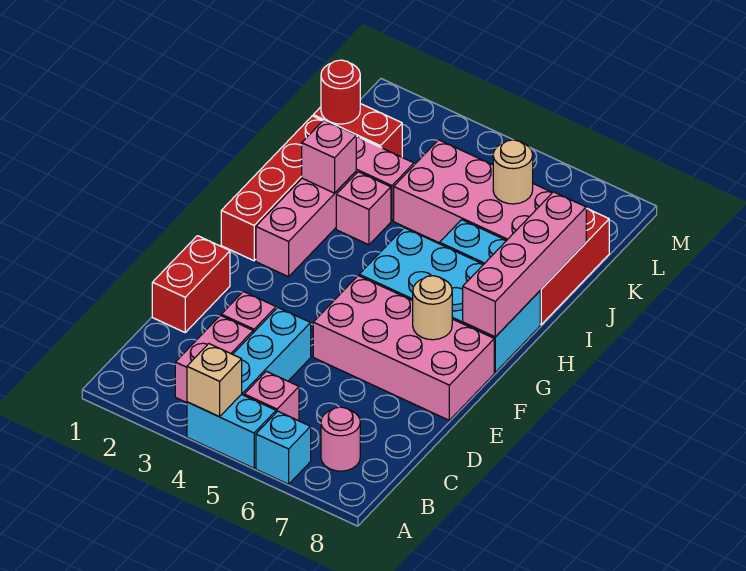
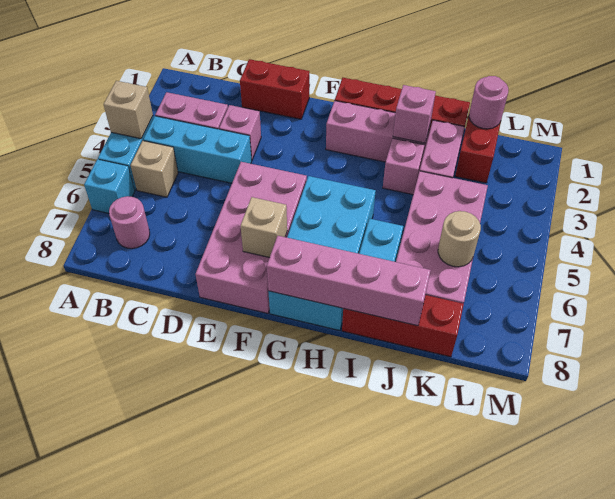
pink brick B5 level 1 -> tan brick B5 level 1
tan round brick F7 level 2 -> tan brick F7 level 2
red round brick K1 level 2 -> pink round brick K1 level 2

